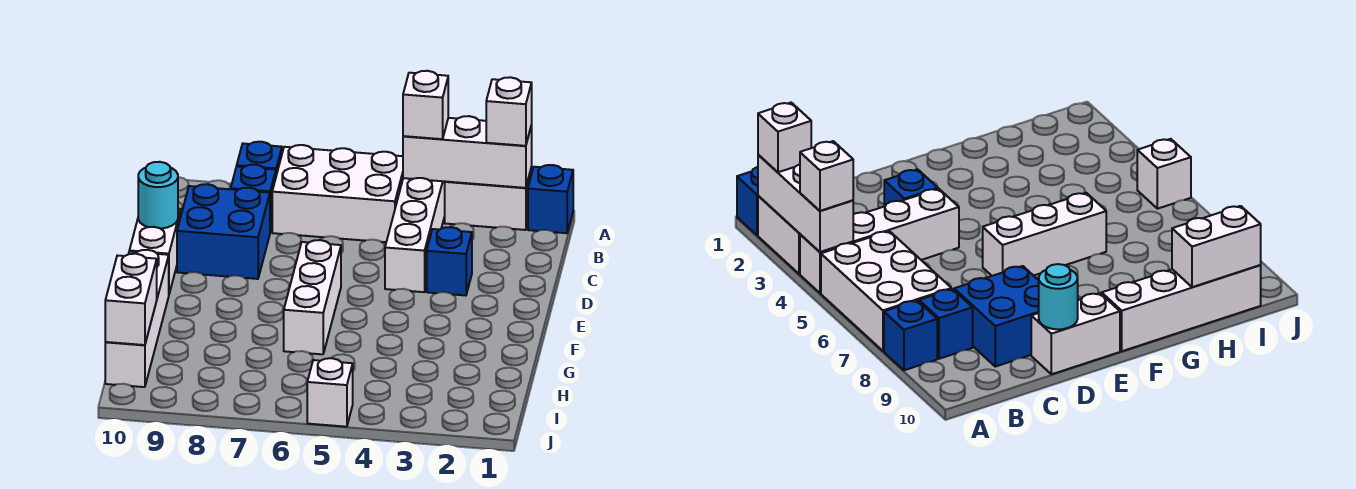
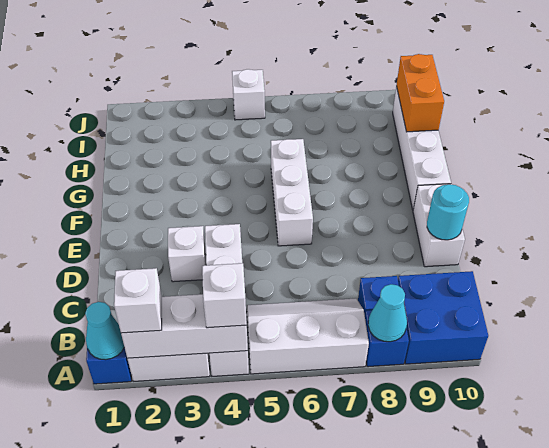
none -> cyan cone A1 level 2
white brick A5:B7 level 1 -> white slope A5:B7 level 1 top A
none -> cyan cone A8 level 2
blue brick C8:D9 level 1 -> blue brick A9:B10 level 1
blue brick D3 level 1 -> white brick D3 level 1
white brick H10:I10 level 2 -> orange brick H10:I10 level 2

